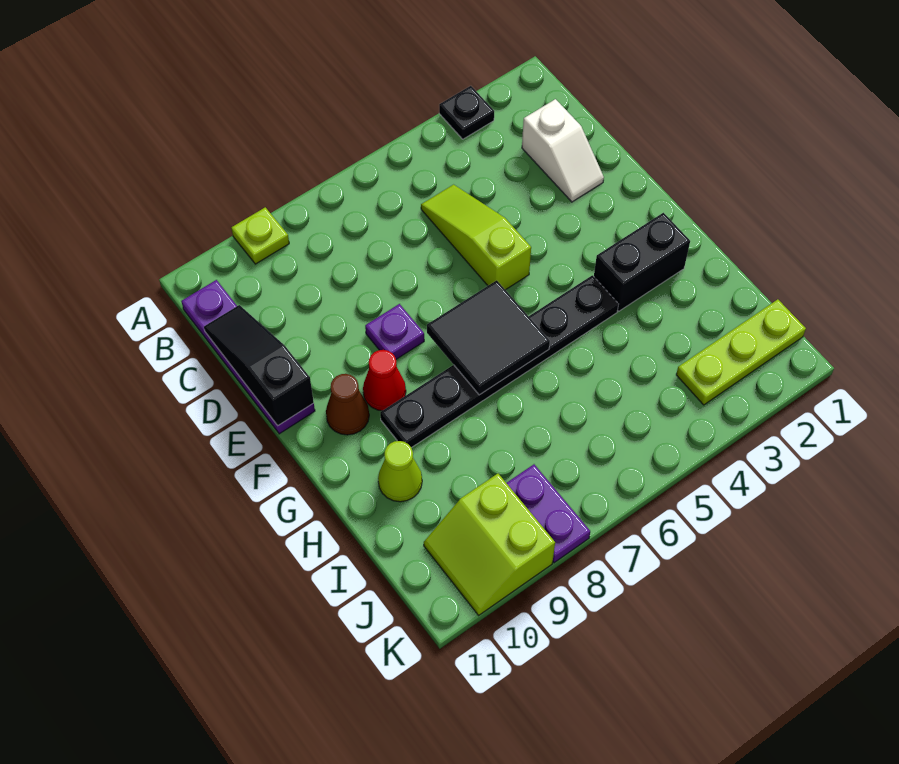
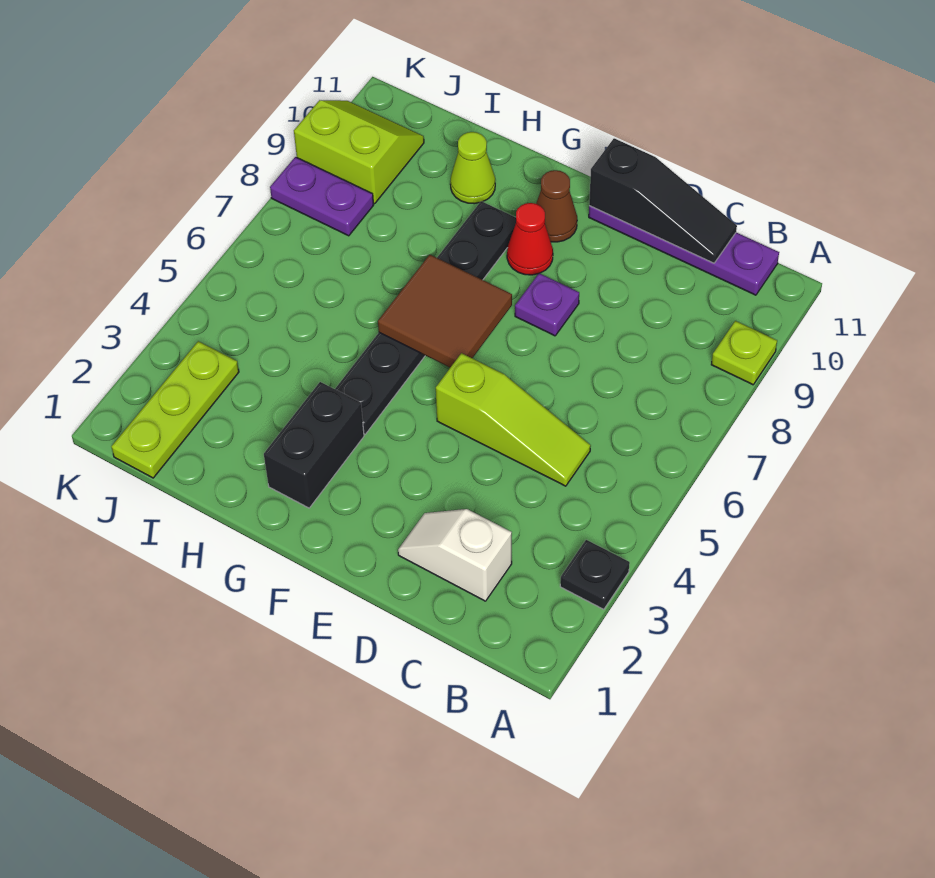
black tile F6:G7 level 2 -> brown tile F6:G7 level 2

